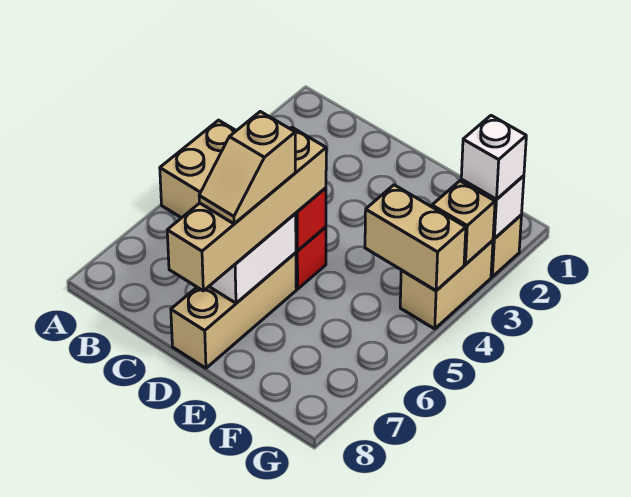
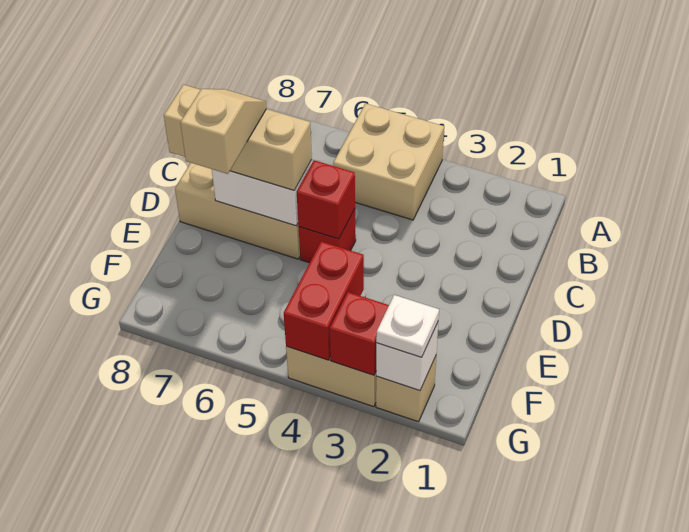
tan brick D5:D8 level 3 -> tan brick D6:D8 level 3
tan slope D6:D7 level 4 top 6 -> tan slope D7:E7 level 4 top E
tan brick F4:G4 level 2 -> red brick F4:G4 level 2
white brick G2 level 3 -> white plate G2 level 3
tan brick G3 level 2 -> red brick G3 level 2

